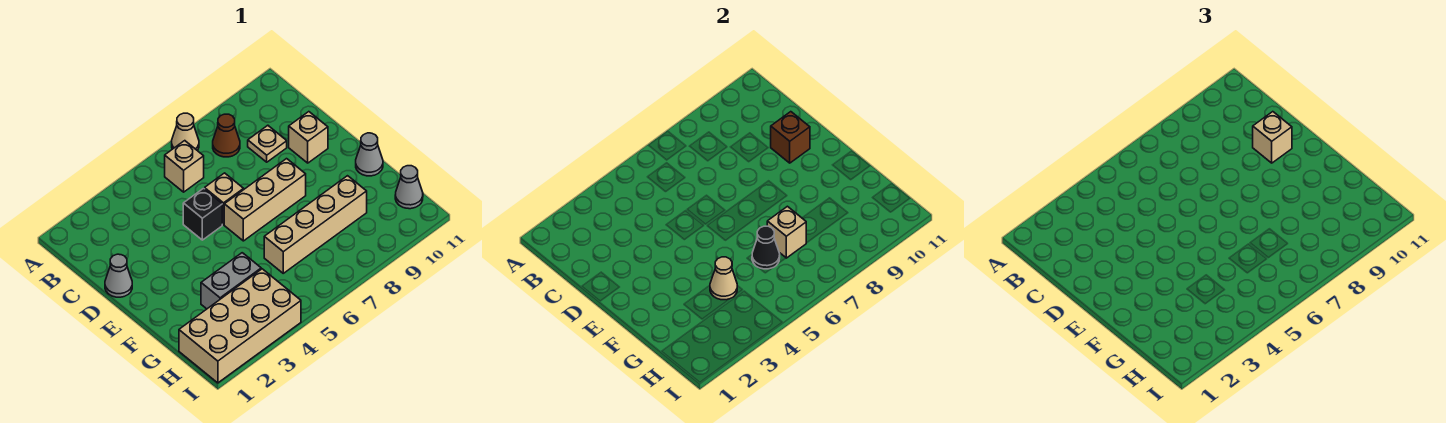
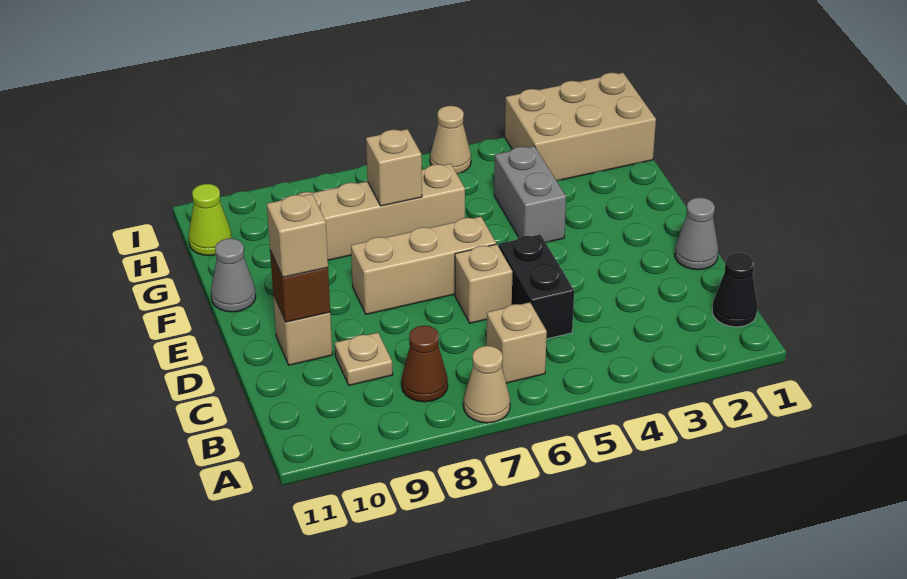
black brick D5 level 1 -> black brick C5:D5 level 1
grey brick G3:G4 level 1 -> grey brick F4:G4 level 1
tan cone G4 level 2 -> tan cone I5 level 1
black cone G6 level 2 -> black cone B1 level 1
tan brick H1:I4 level 1 -> tan brick H1:I3 level 1
grey cone H11 level 1 -> lime cone H11 level 1

